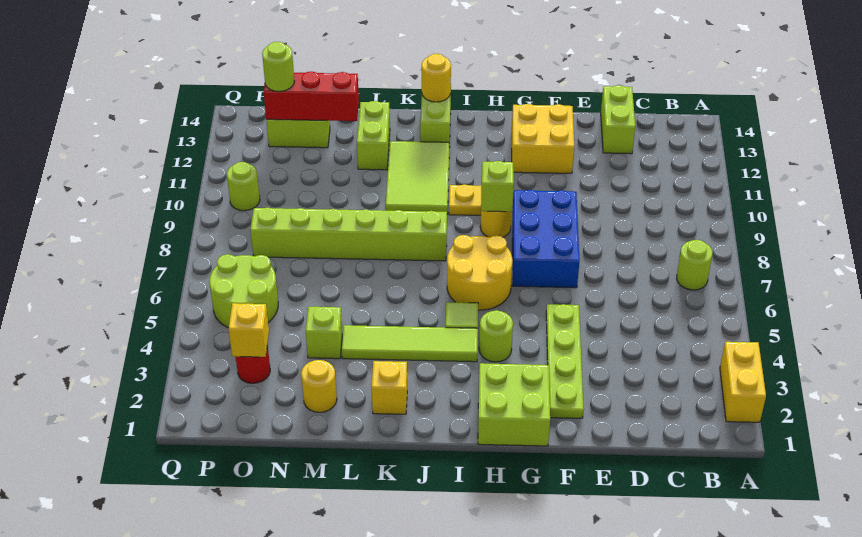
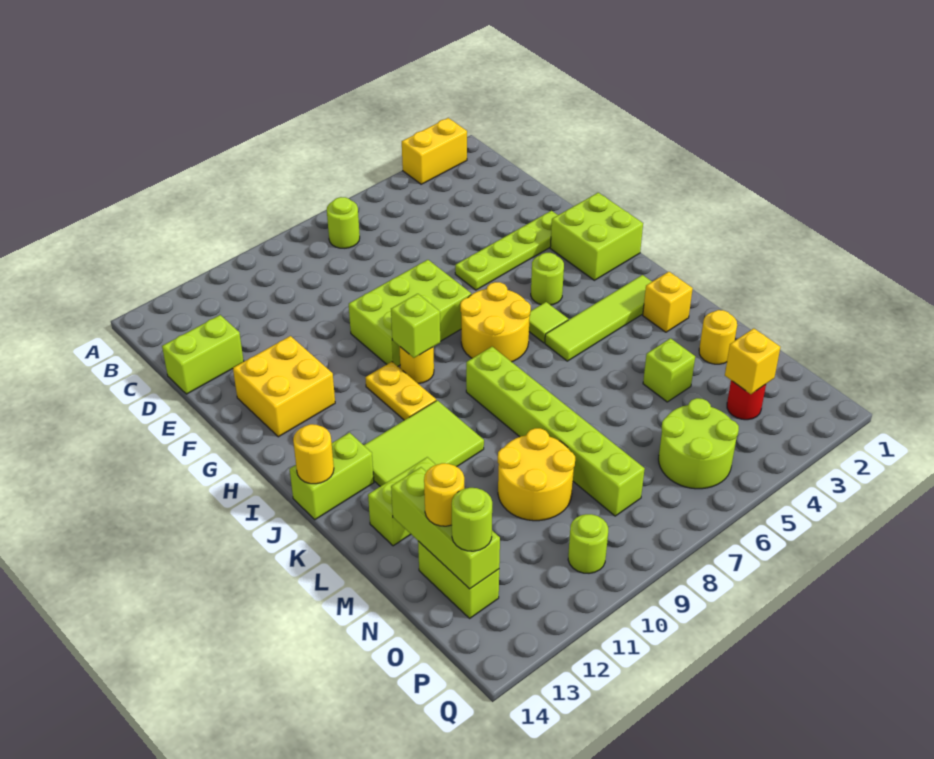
blue brick F7:G9 level 1 -> lime brick F7:G9 level 1
lime tile I4:L4 level 1 -> lime tile J2:J5 level 1
none -> yellow round brick M9:N10 level 1
red brick M13:O13 level 2 -> lime brick M13:O13 level 2
none -> yellow round brick N13 level 3

